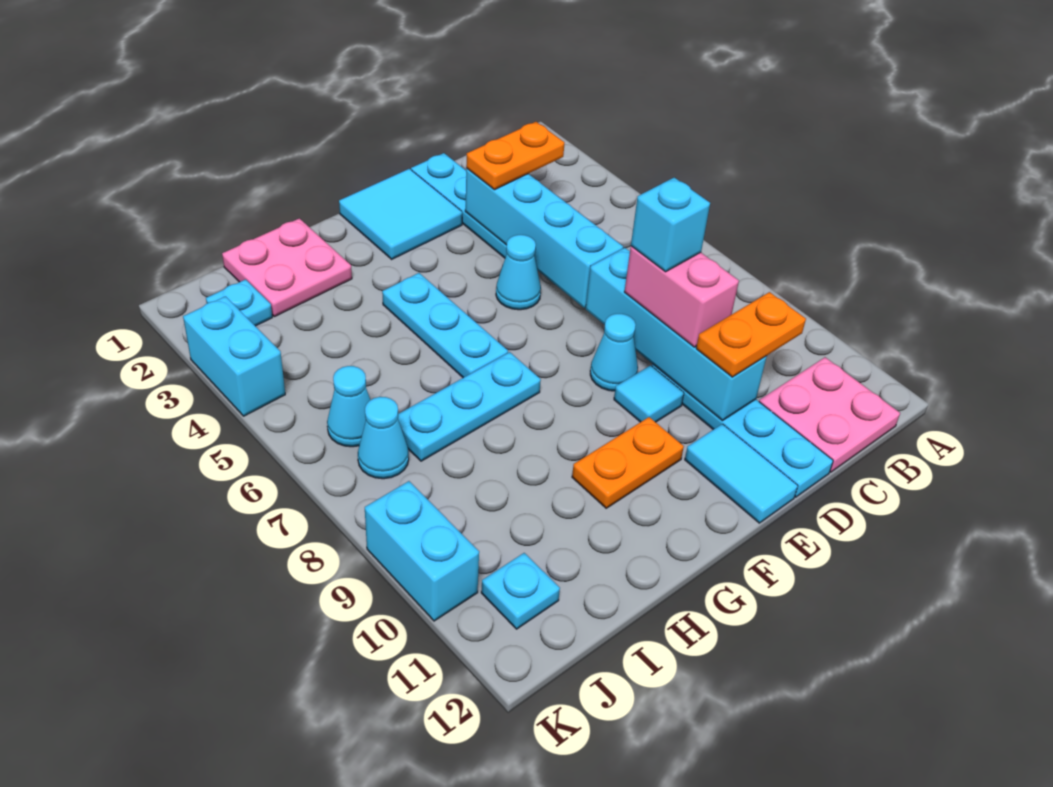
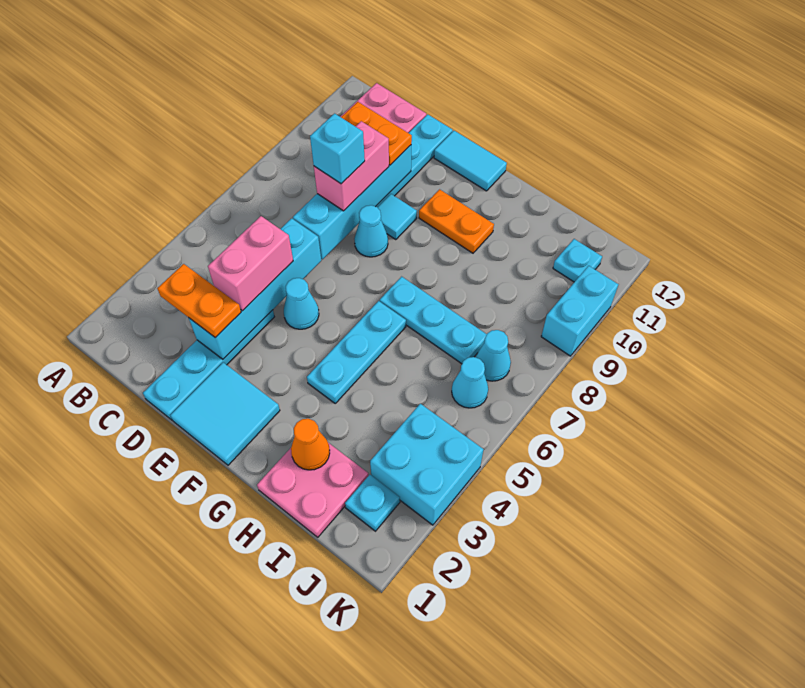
none -> pink brick D4:D5 level 3
cyan tile E11:E12 level 1 -> cyan tile E12:F12 level 1
none -> orange cone H2 level 2
cyan brick K3:K4 level 1 -> cyan brick J3:K4 level 1

